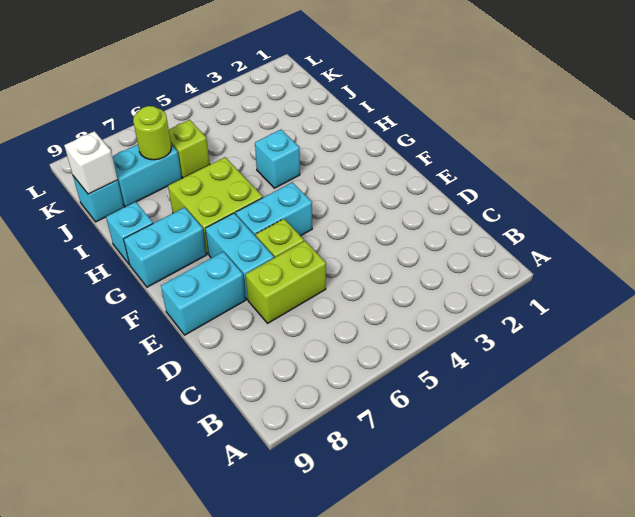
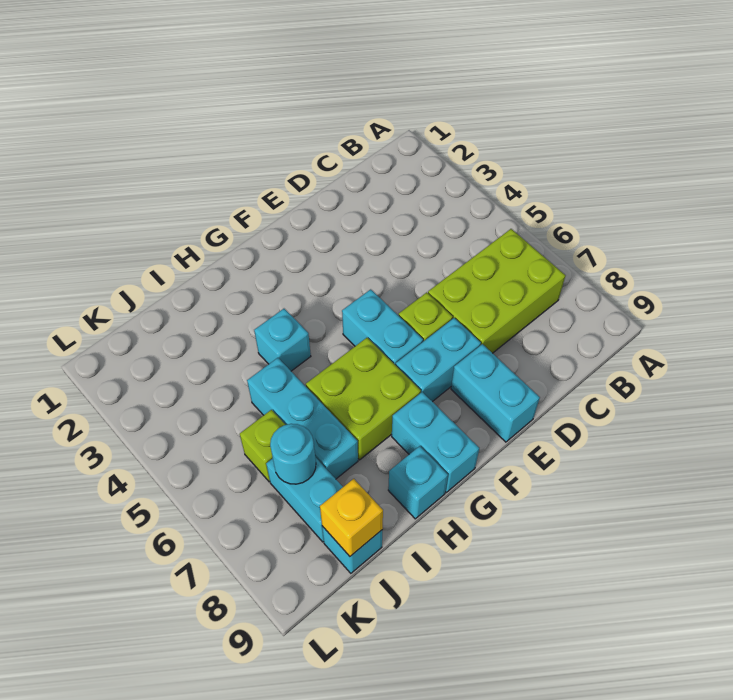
lime brick D6:D7 level 1 -> lime brick B6:D7 level 1
none -> cyan brick I5:I7 level 1
lime round brick J7 level 2 -> cyan round brick J7 level 2
white brick J9 level 2 -> yellow brick J9 level 2

